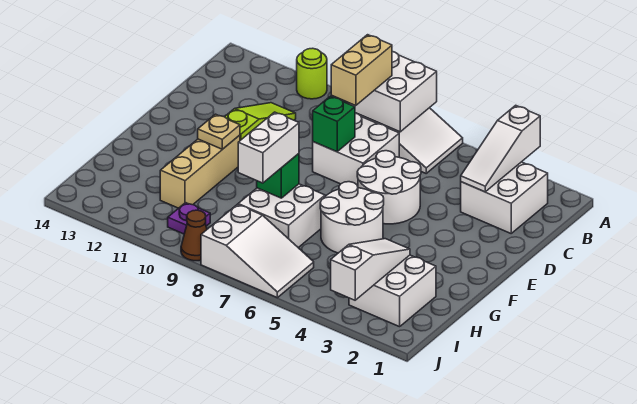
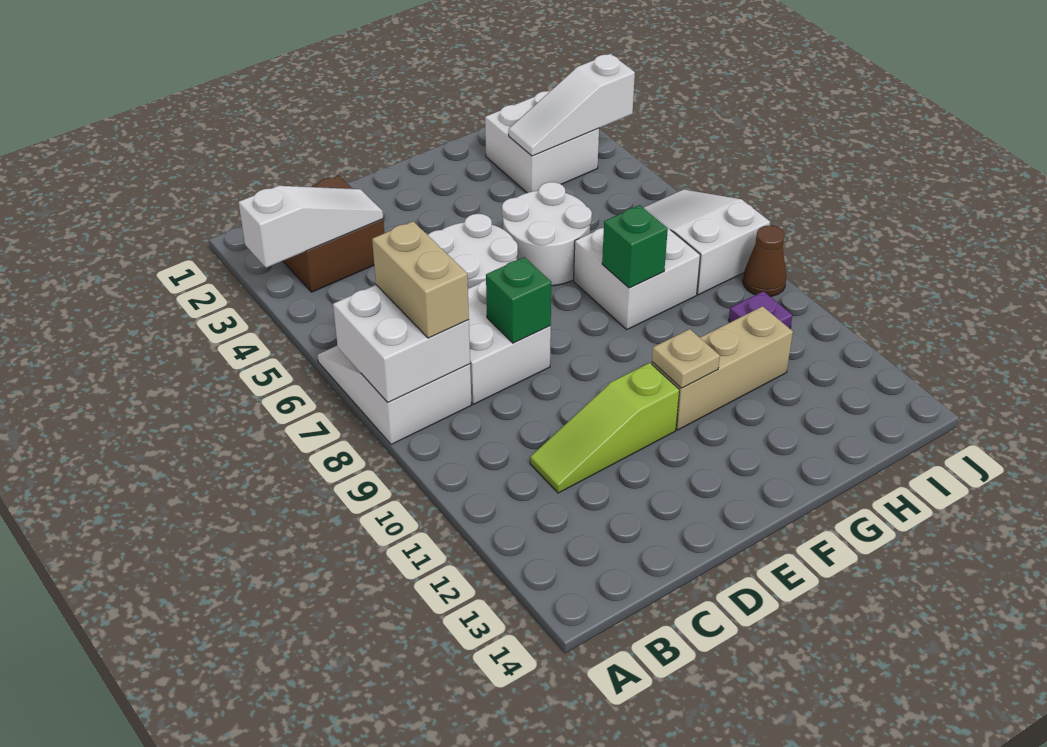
lime round brick A11 level 1 -> none
white brick B2:C3 level 1 -> brown brick B2:C3 level 1
tan brick B8:C8 level 3 -> tan brick B7:B8 level 3
white brick G8:H8 level 3 -> none

